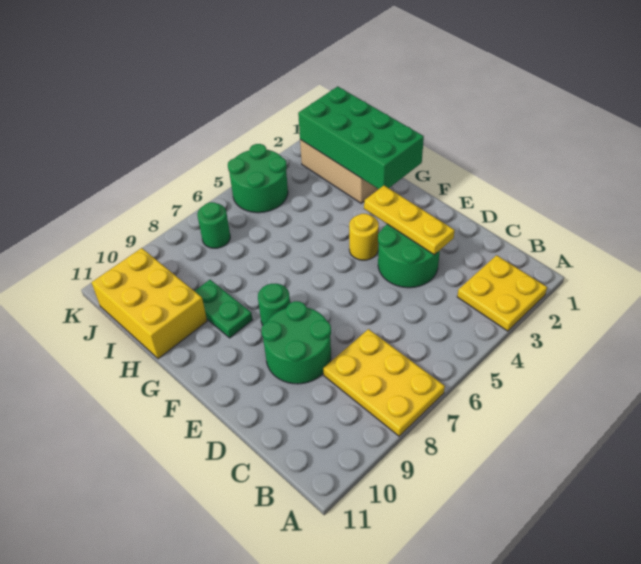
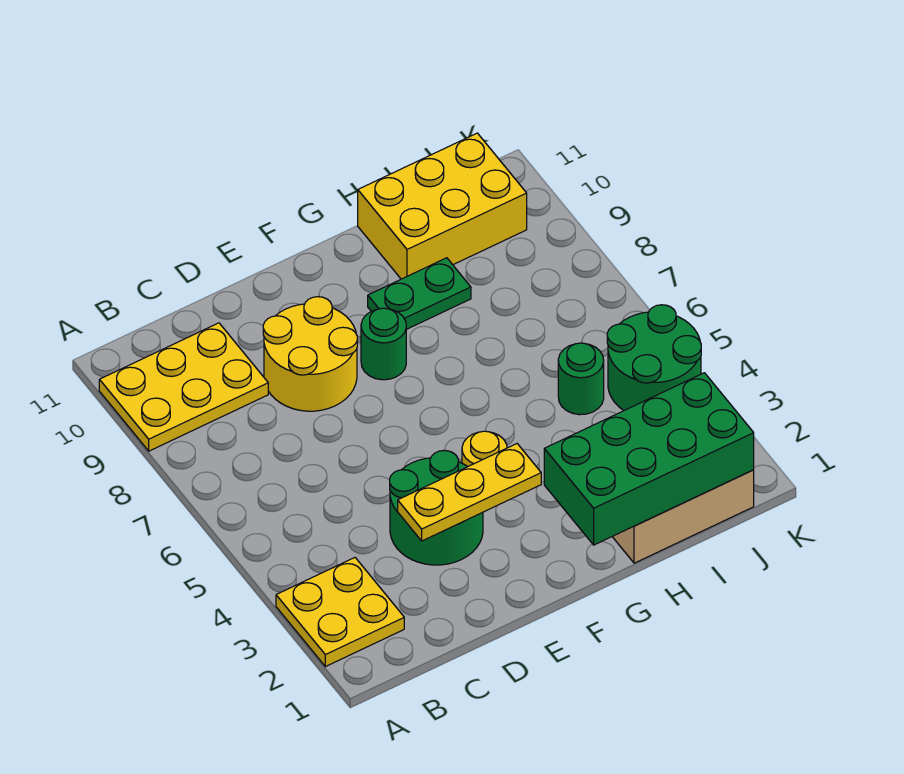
yellow plate A7:C8 level 1 -> yellow plate A9:C10 level 1
green round brick D8:E9 level 1 -> yellow round brick D8:E9 level 1
green round brick J7 level 1 -> green round brick I5 level 1

